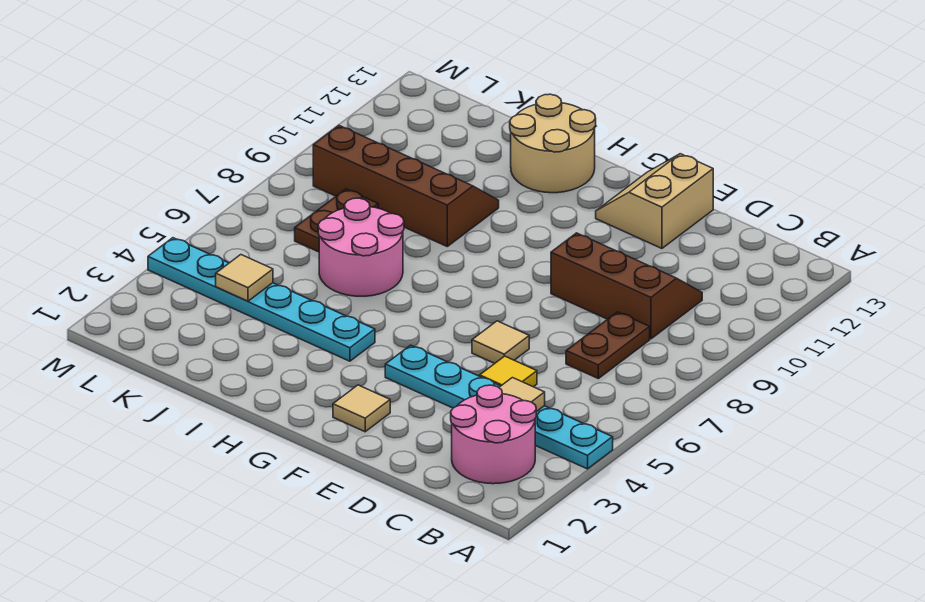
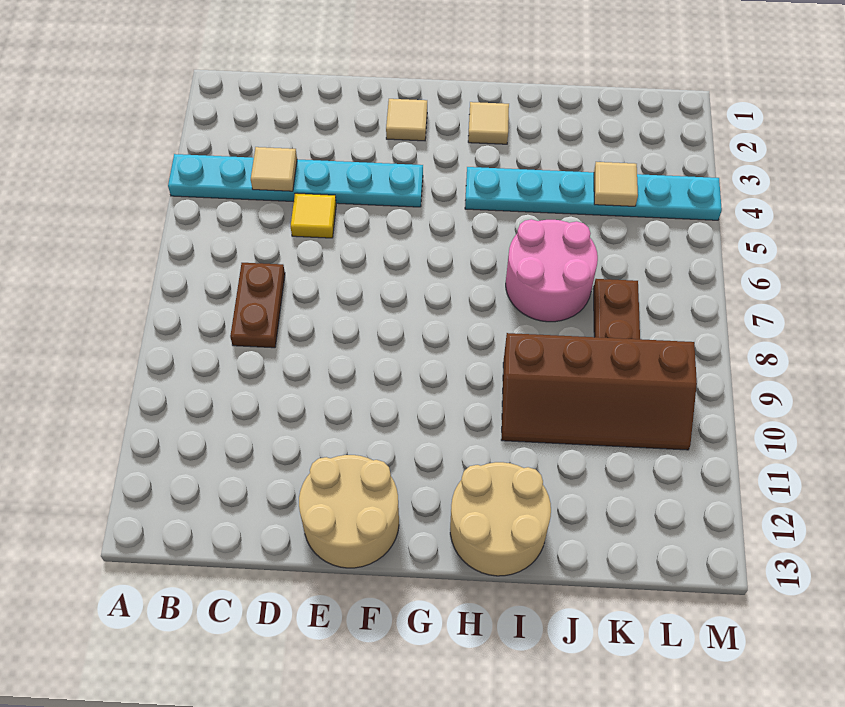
pink round brick B2:C3 level 1 -> none
brown slope C9:E10 level 1 top 9 -> none
tan tile E6 level 1 -> tan tile H2 level 1
tan slope E12:F13 level 1 top E -> tan round brick E12:F13 level 1

